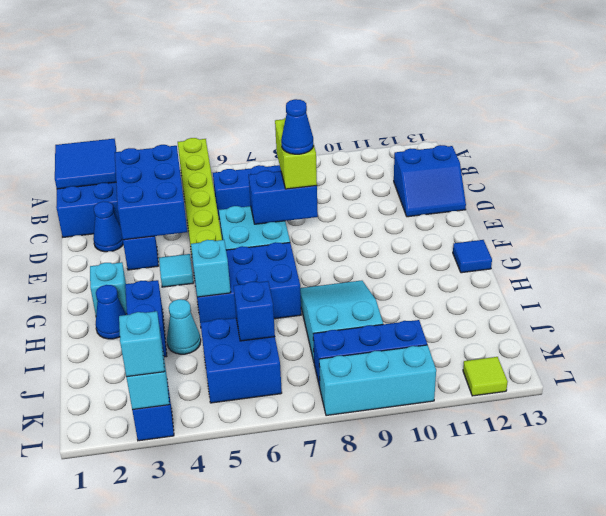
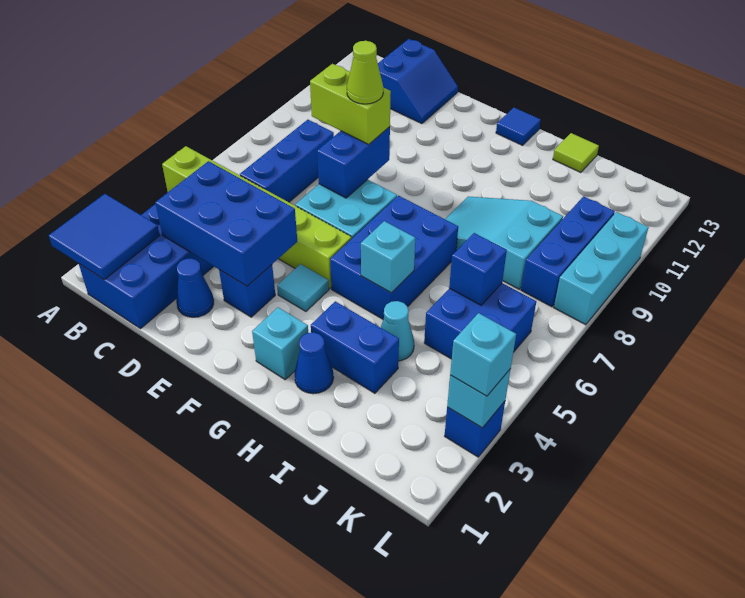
blue cone E8 level 4 -> lime cone E8 level 4
lime tile L12 level 1 -> lime tile I13 level 1

